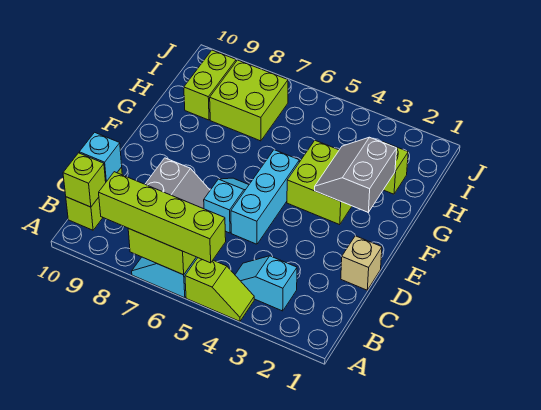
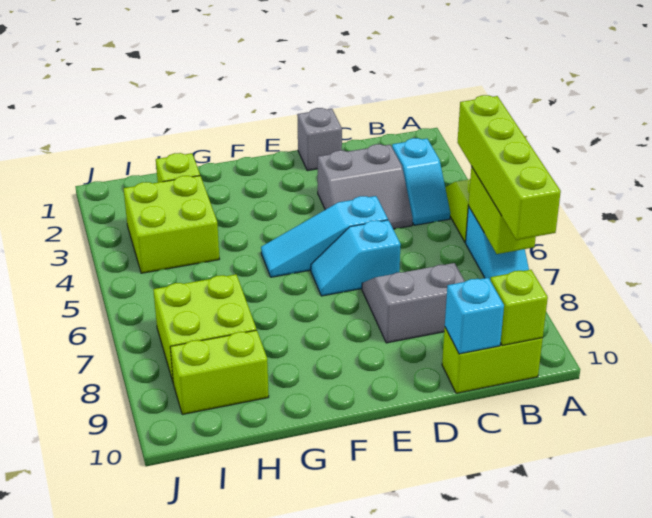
tan brick D1 level 1 -> grey brick D1 level 1
cyan brick D5:F5 level 1 -> cyan slope D5:F5 level 1 top D
grey slope F2:G3 level 2 top 2 -> grey slope C3:D4 level 1 top 3
lime brick F3:G4 level 1 -> lime brick H3:I4 level 1

